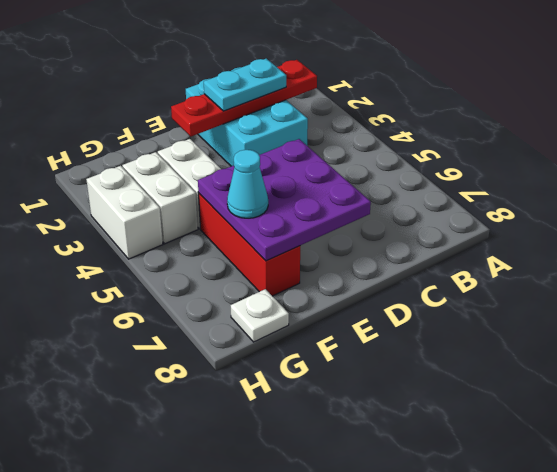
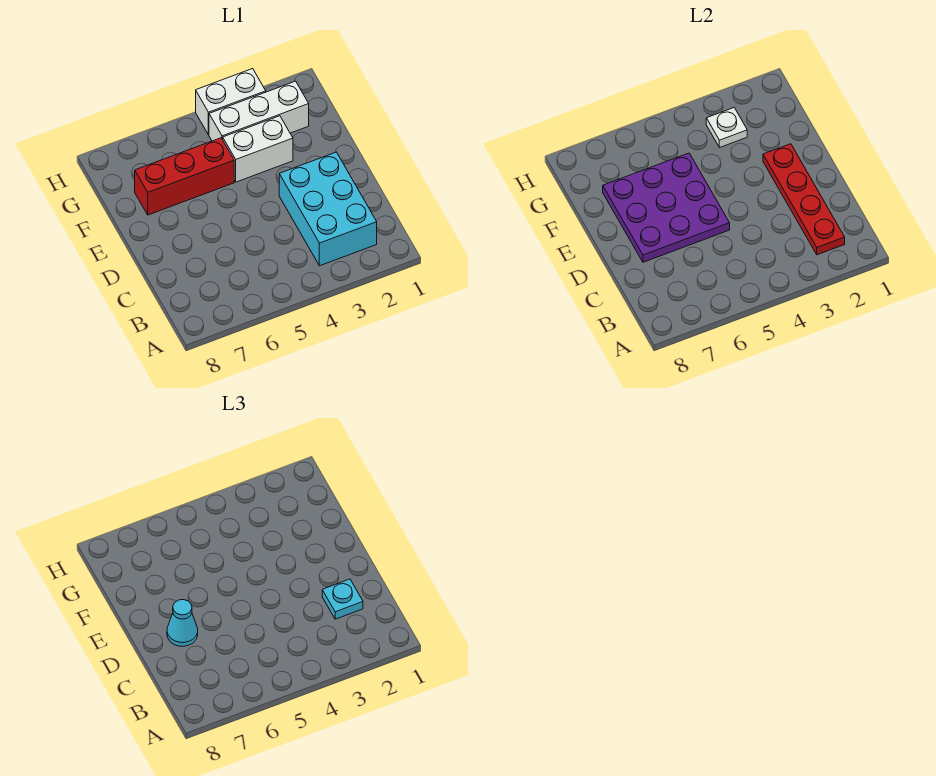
cyan brick C1:D3 level 1 -> cyan brick B2:D3 level 1
cyan plate C2:D2 level 3 -> cyan plate C2 level 3
cyan cone F6 level 3 -> cyan cone D7 level 3
white brick G3:G4 level 1 -> white brick G2:G4 level 1
white plate G8 level 1 -> white plate G3 level 2

